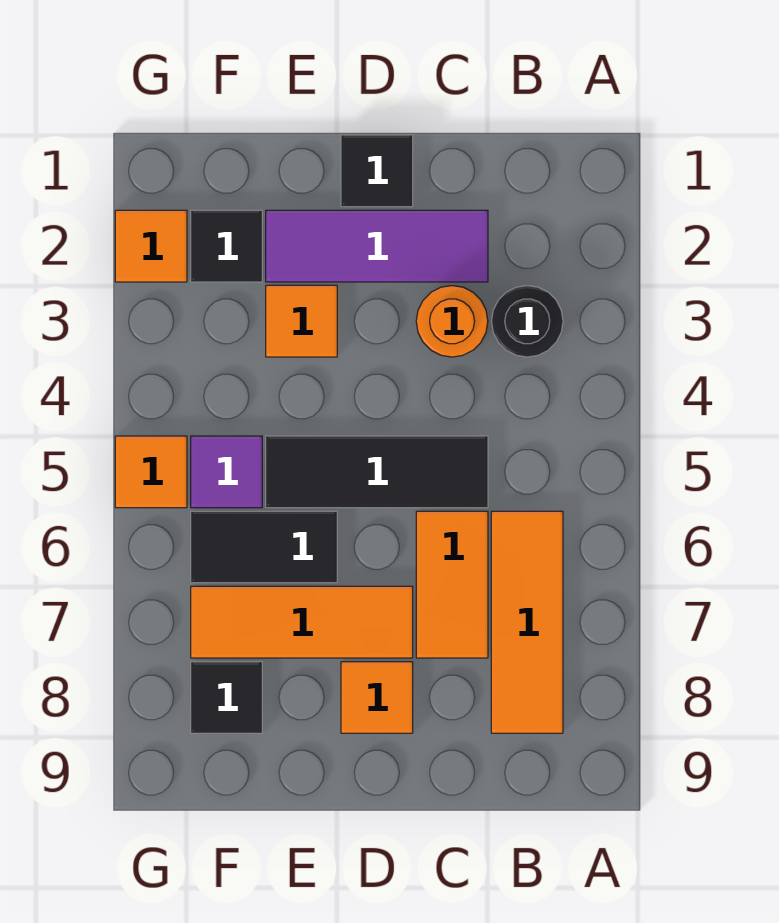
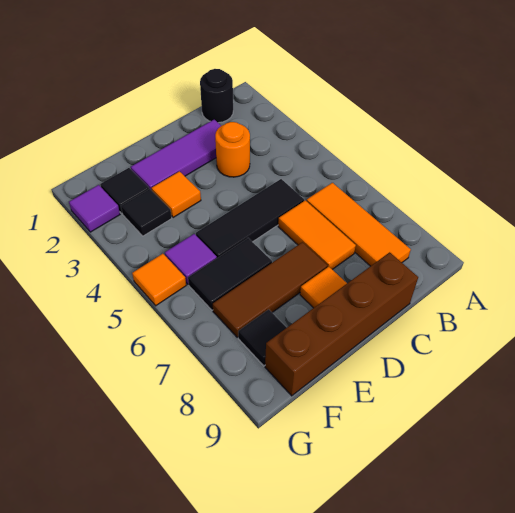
black round brick B3 level 1 -> black round brick B1 level 1
none -> brown brick C9:F9 level 1
black tile D1 level 1 -> black tile F3 level 1
orange tile D7:F7 level 1 -> brown tile D7:F7 level 1
orange tile G2 level 1 -> purple tile G2 level 1

